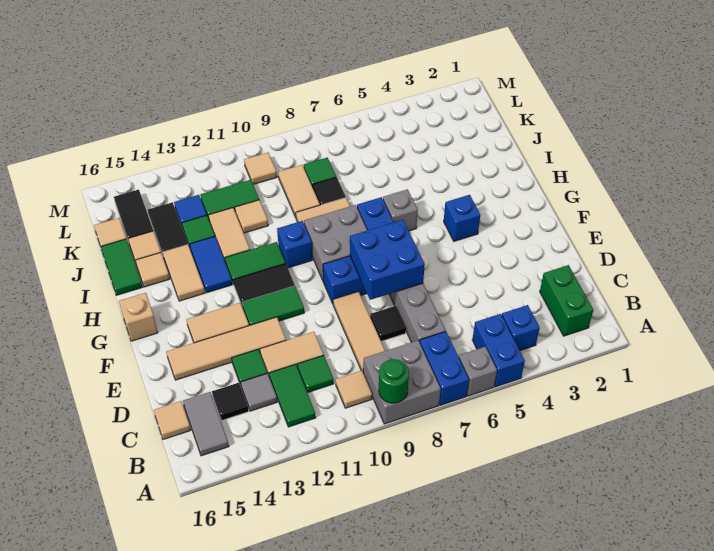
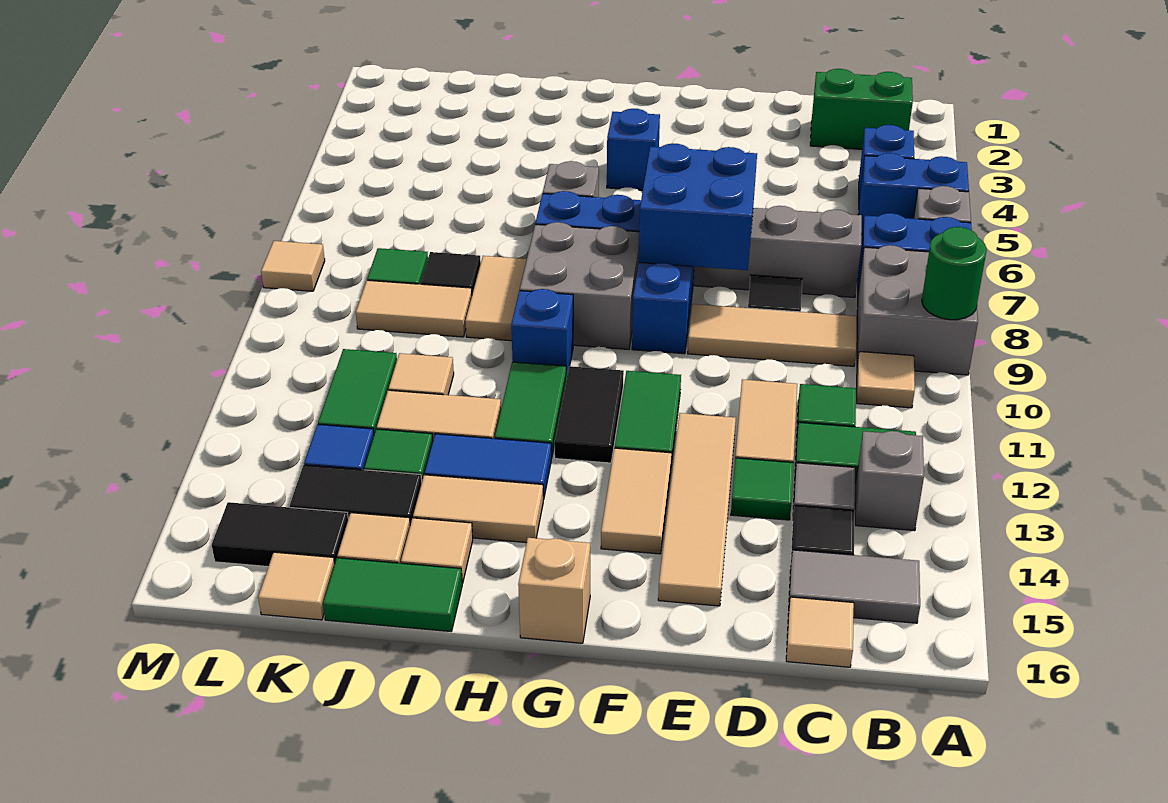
none -> grey brick B13 level 1
tan tile L10 level 1 -> tan tile M8 level 1

